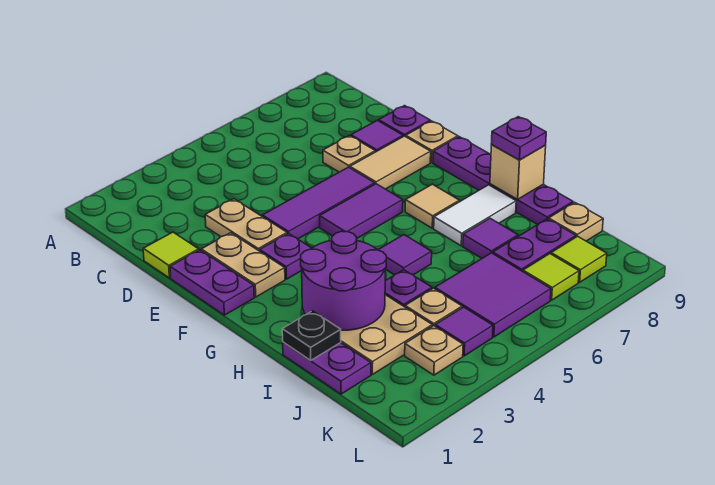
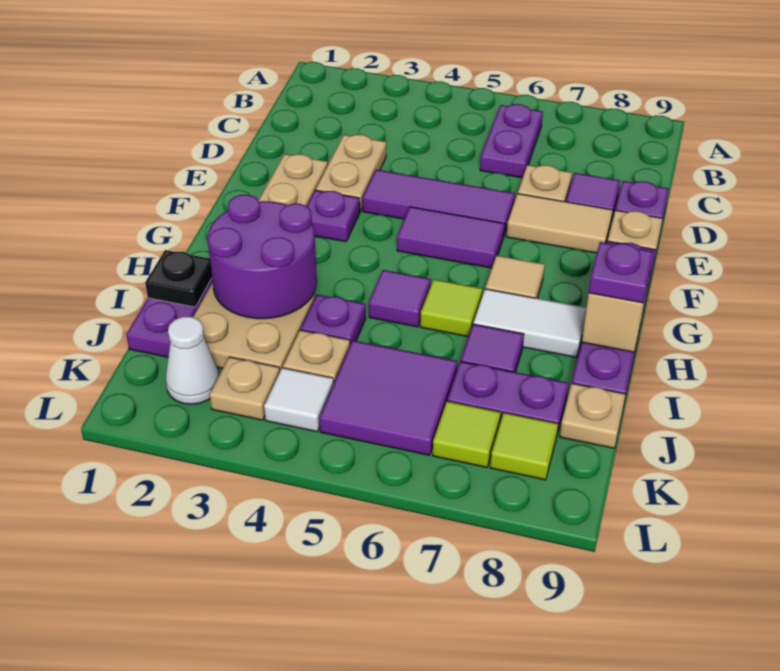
lime tile D1 level 1 -> lime tile H6 level 1
purple plate E1:F1 level 1 -> purple plate B6:C6 level 1
none -> white cone K2 level 1
purple tile K4 level 1 -> white tile K4 level 1

